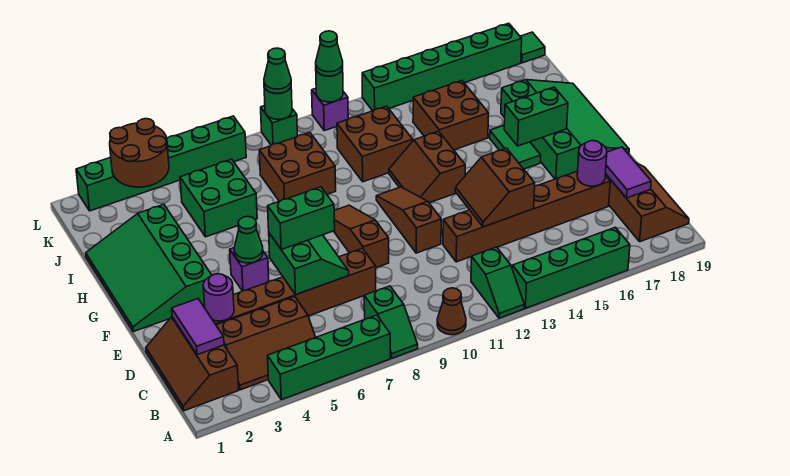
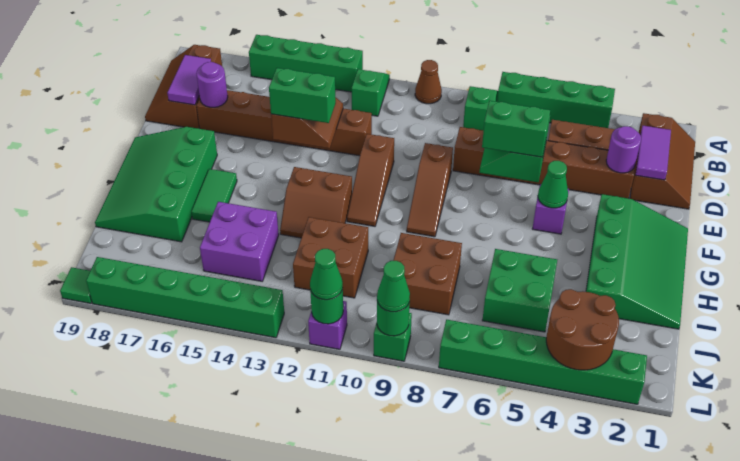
brown slope G12:H13 level 1 top 13 -> brown slope G12:H13 level 1 top G
green brick G16:G17 level 2 -> green brick E13:E14 level 3
brown brick I14:J15 level 1 -> purple brick I14:J15 level 1

